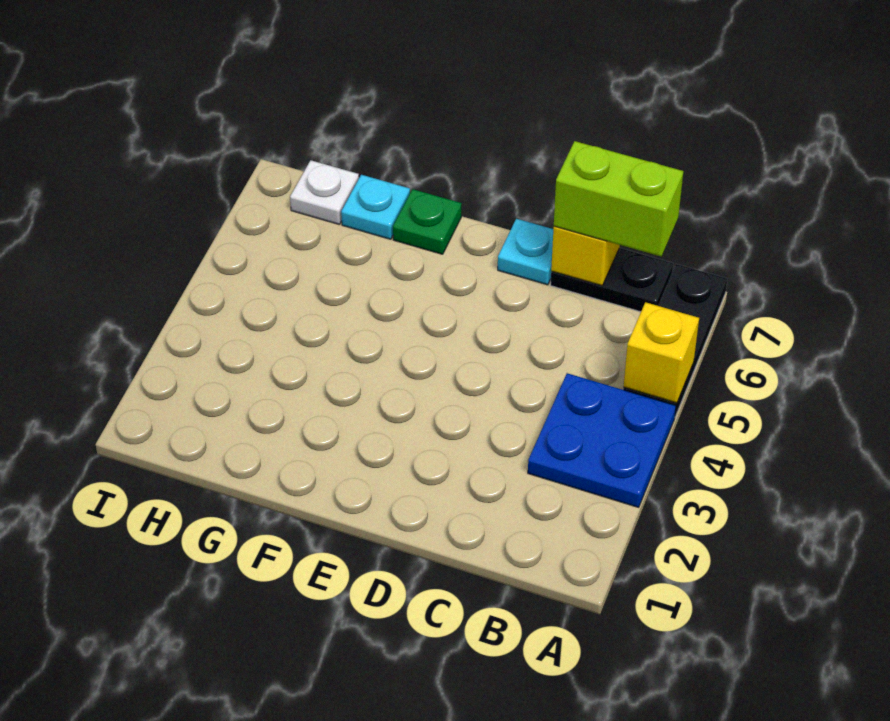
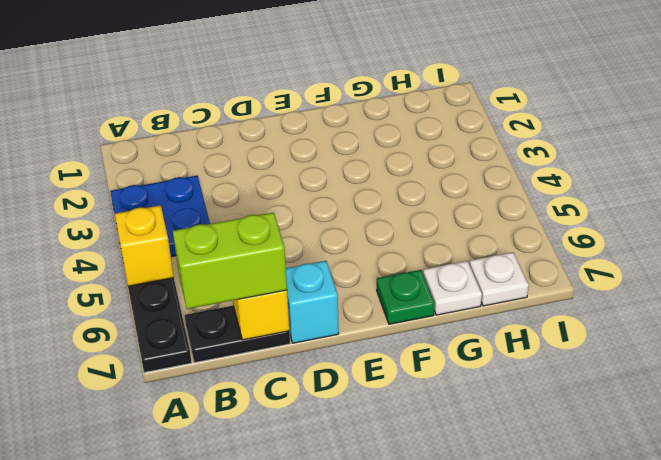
cyan plate D7 level 1 -> cyan brick D7 level 1
cyan plate G7 level 1 -> white plate G7 level 1

